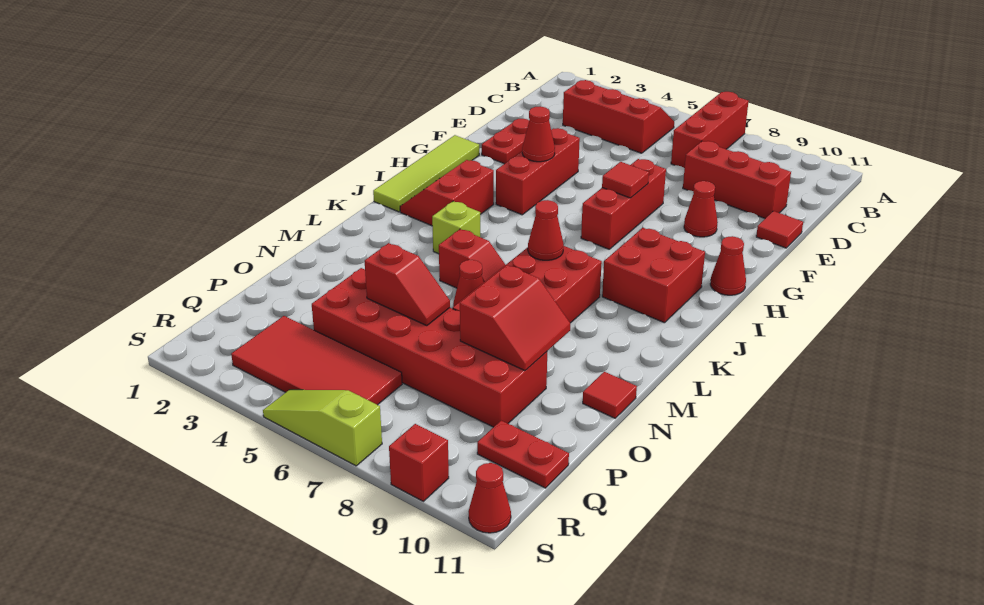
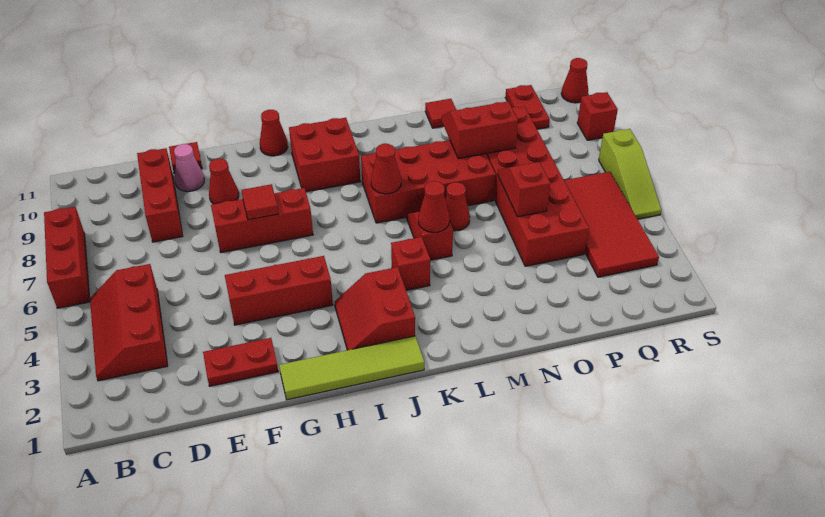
red brick A7:C7 level 1 -> red brick A6:A8 level 1
none -> pink cone E10 level 1
red cone G4 level 2 -> red cone L5 level 2
red slope I2:J3 level 1 top 3 -> red slope I2:J3 level 1 top J
lime brick K4 level 1 -> red brick K4 level 1

